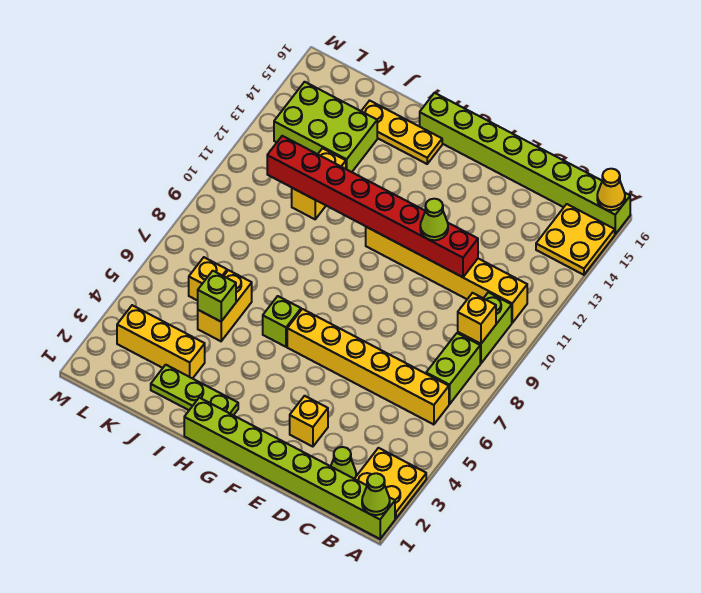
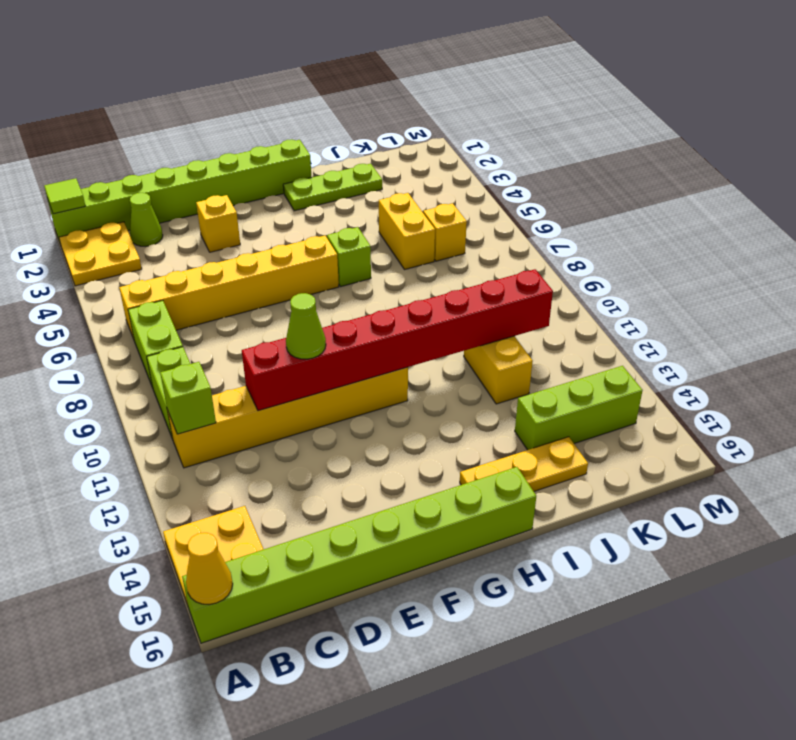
lime cone A1 level 2 -> lime tile A1 level 2
yellow brick B9 level 2 -> none
yellow brick J3:L3 level 1 -> none
lime brick J5 level 2 -> lime brick B11 level 2
lime brick J13:L14 level 1 -> lime brick J14:L14 level 1

